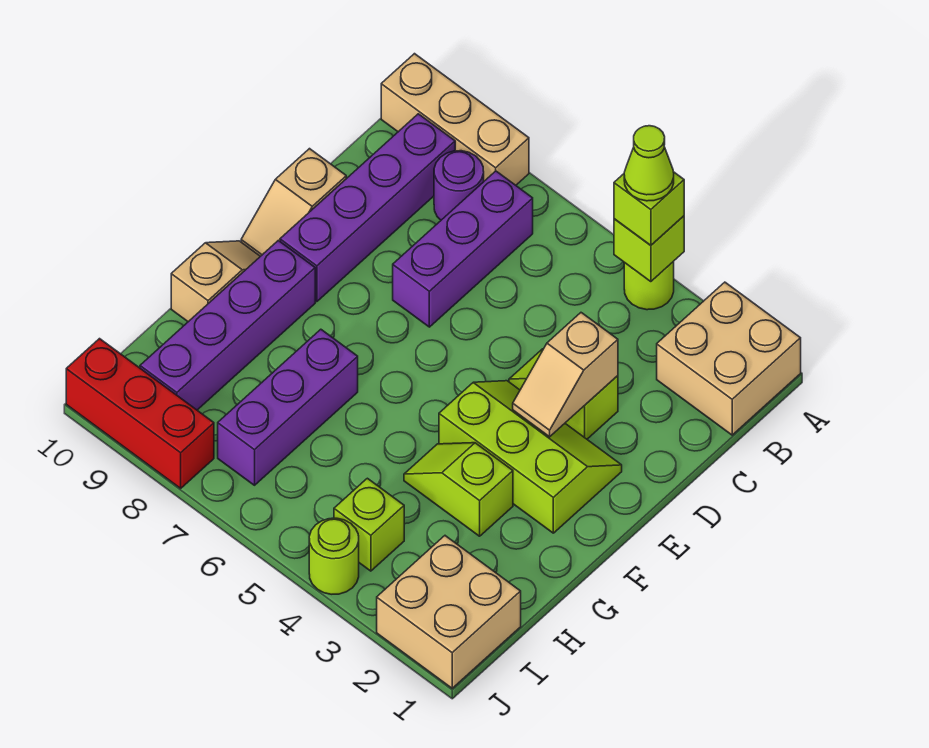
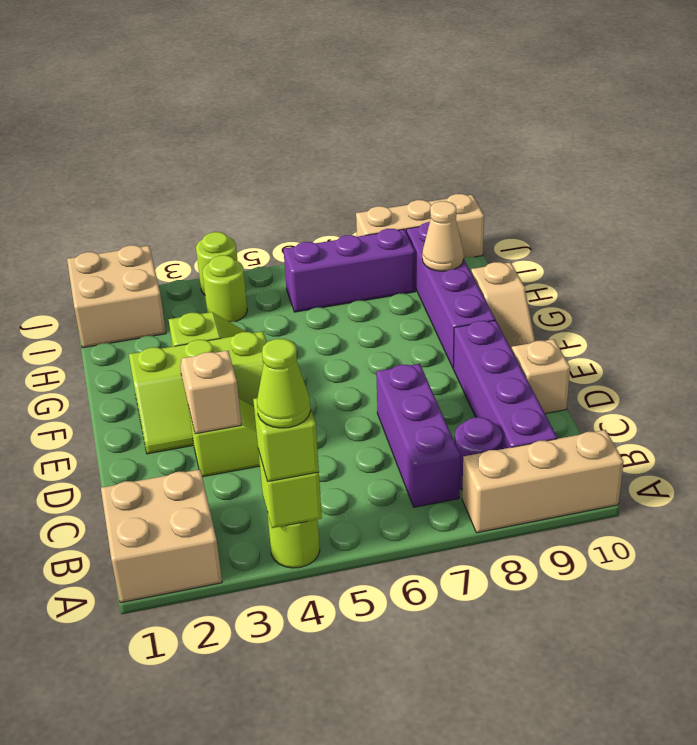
purple brick G7:I7 level 1 -> purple brick I6:I8 level 1
none -> tan cone H9 level 2
lime brick I4 level 1 -> lime round brick I4 level 1
red brick J8:J10 level 1 -> tan brick J8:J10 level 1

